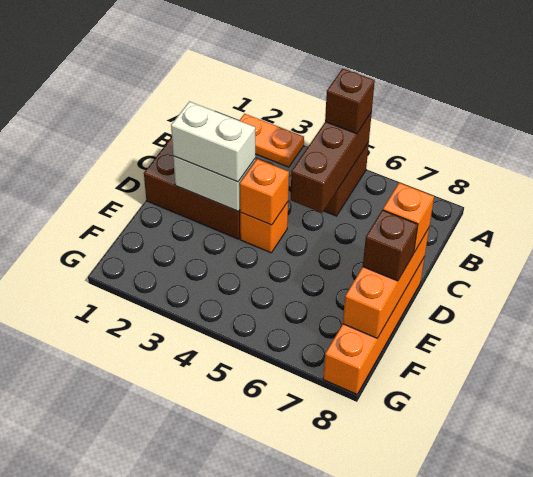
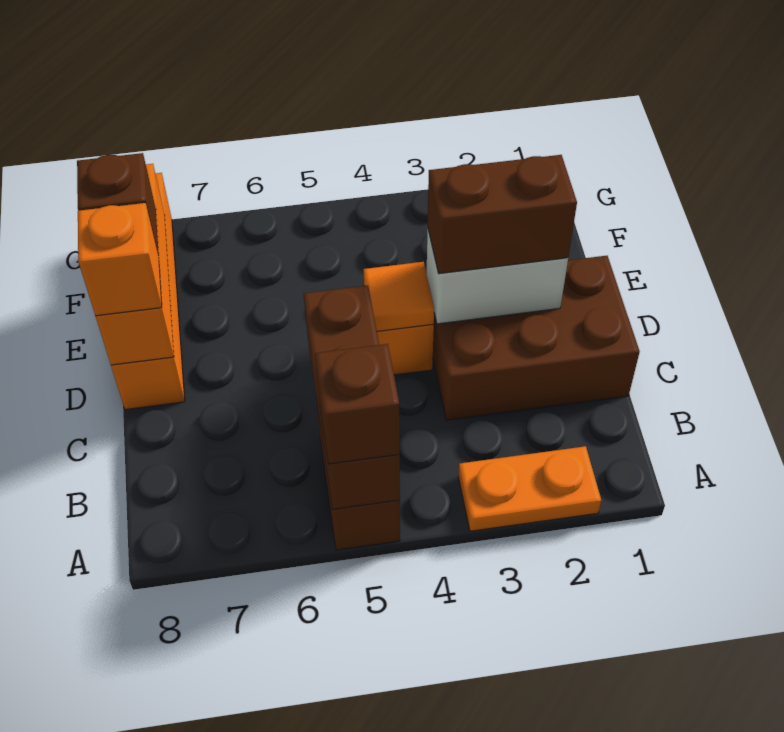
white brick D2:D3 level 3 -> brown brick D2:D3 level 3
orange brick D4 level 2 -> orange tile D4 level 2

